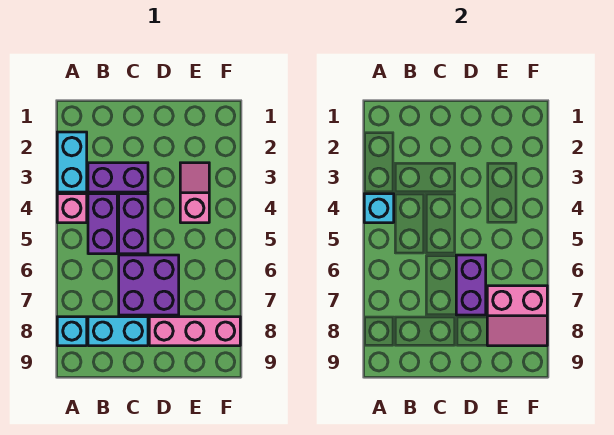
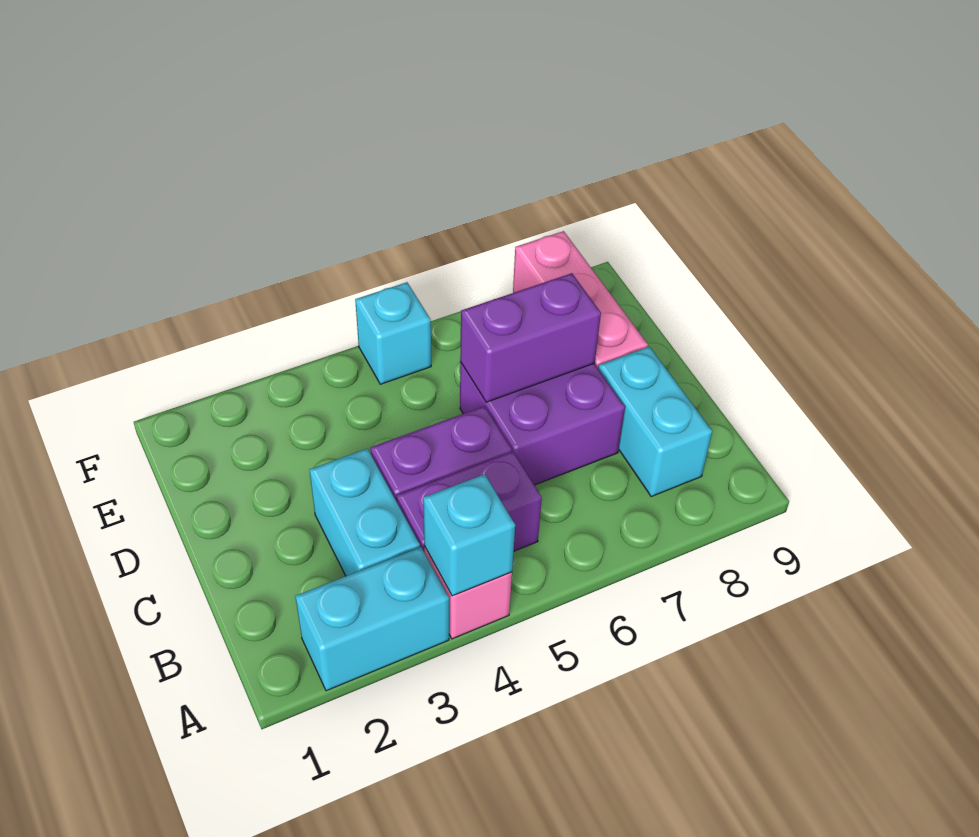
cyan brick A8 level 1 -> cyan brick F5 level 1
purple brick B3:C3 level 1 -> cyan brick B3:C3 level 1
pink slope E3:E4 level 1 top 4 -> none
pink slope E7:F8 level 2 top 7 -> none

